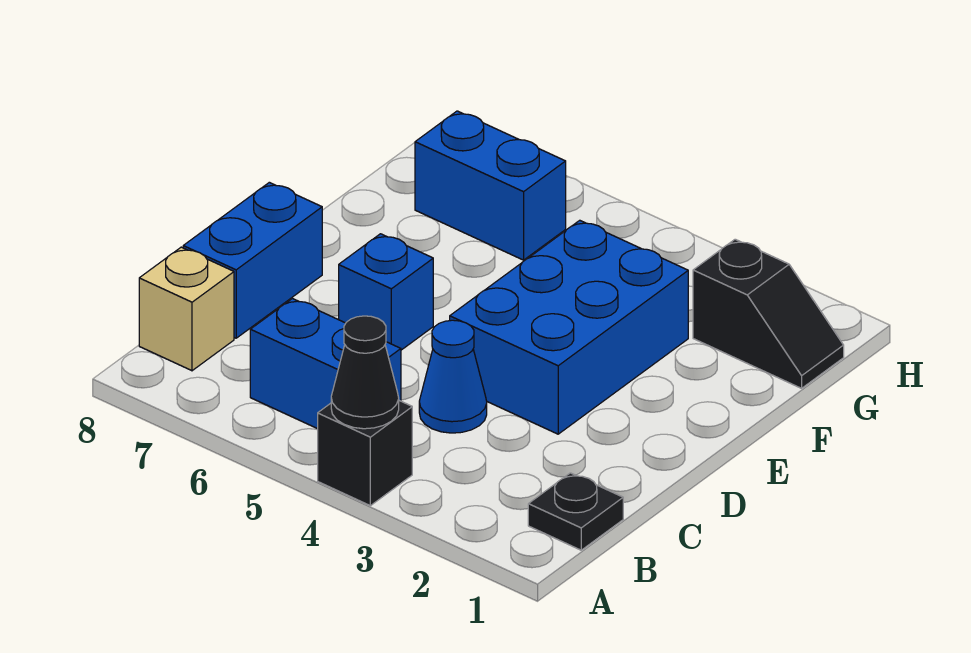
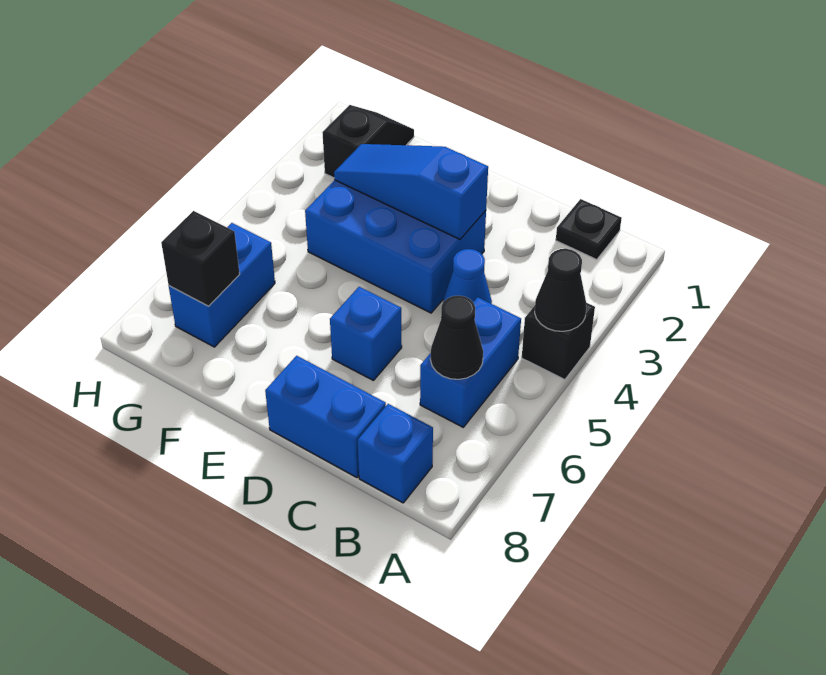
none -> black cone B6 level 2
tan brick B8 level 1 -> blue brick B8 level 1
none -> blue slope D3:F3 level 2 top D
none -> black brick G7 level 2

